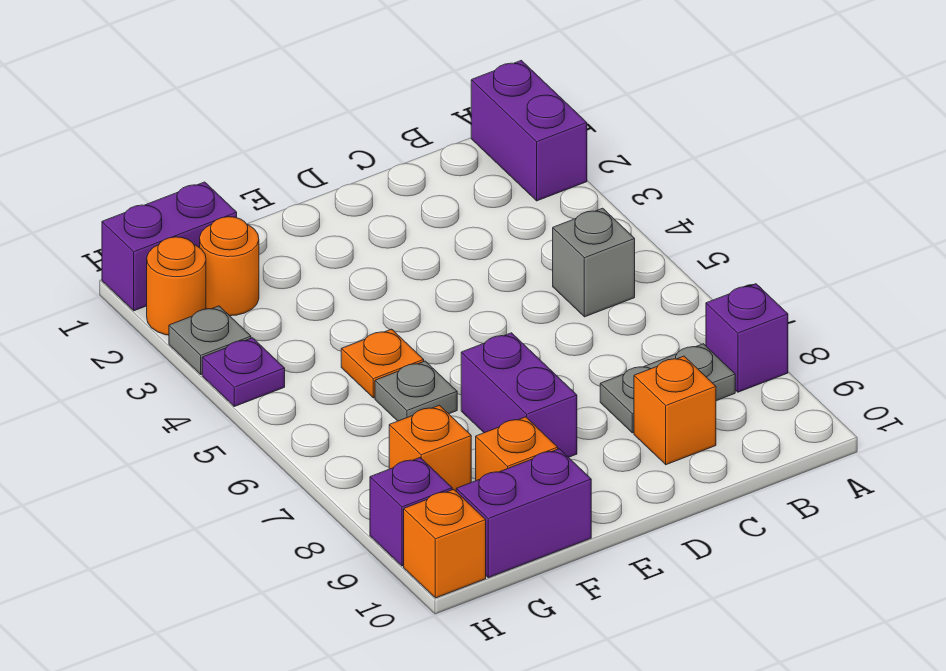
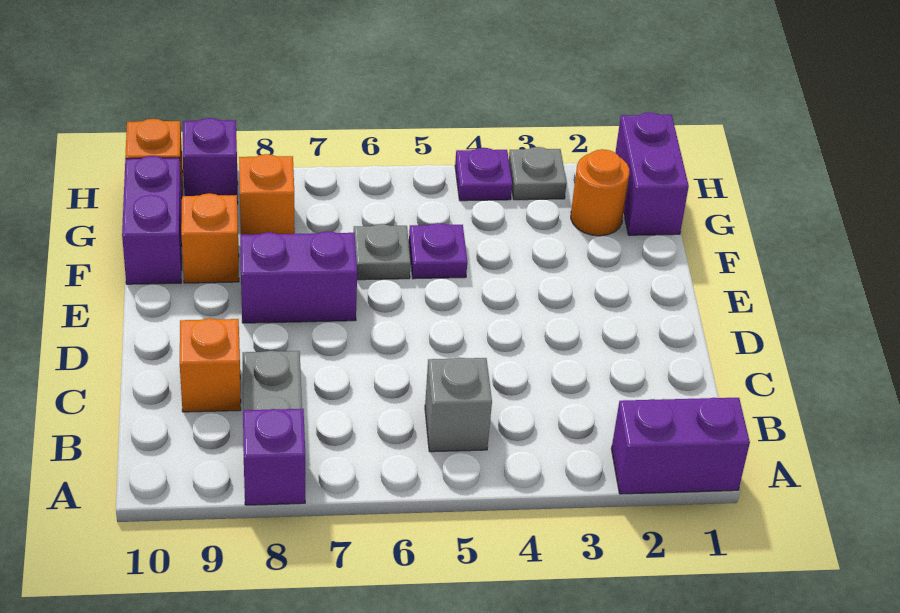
orange plate F5 level 1 -> purple plate F5 level 1
orange round brick H2 level 1 -> none

